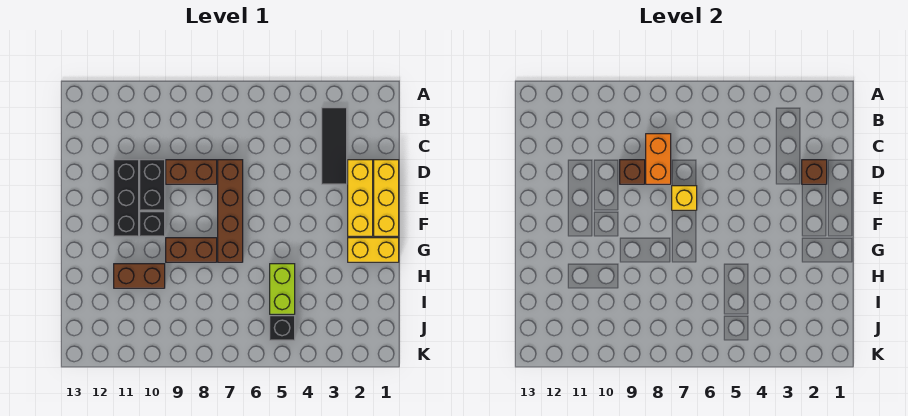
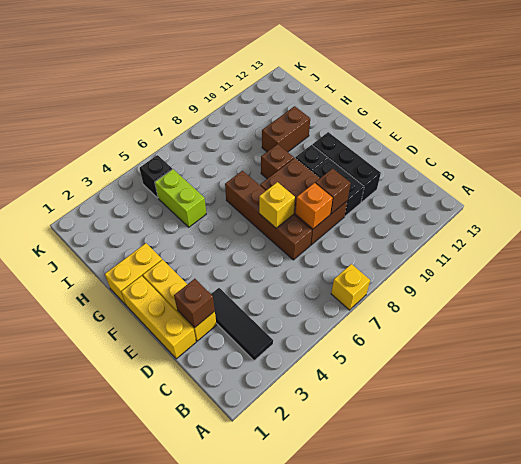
none -> yellow brick A7 level 1
orange brick C8:D8 level 2 -> orange brick D8 level 2
brown brick D8:D9 level 1 -> brown brick D8:F9 level 1
brown brick G8:G9 level 1 -> brown brick G9 level 1

